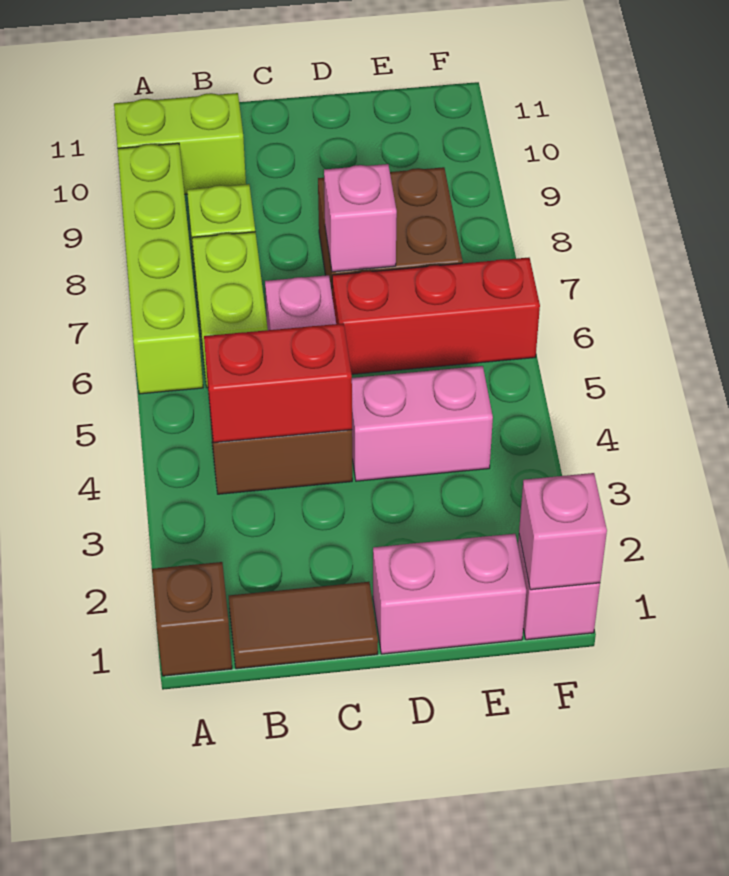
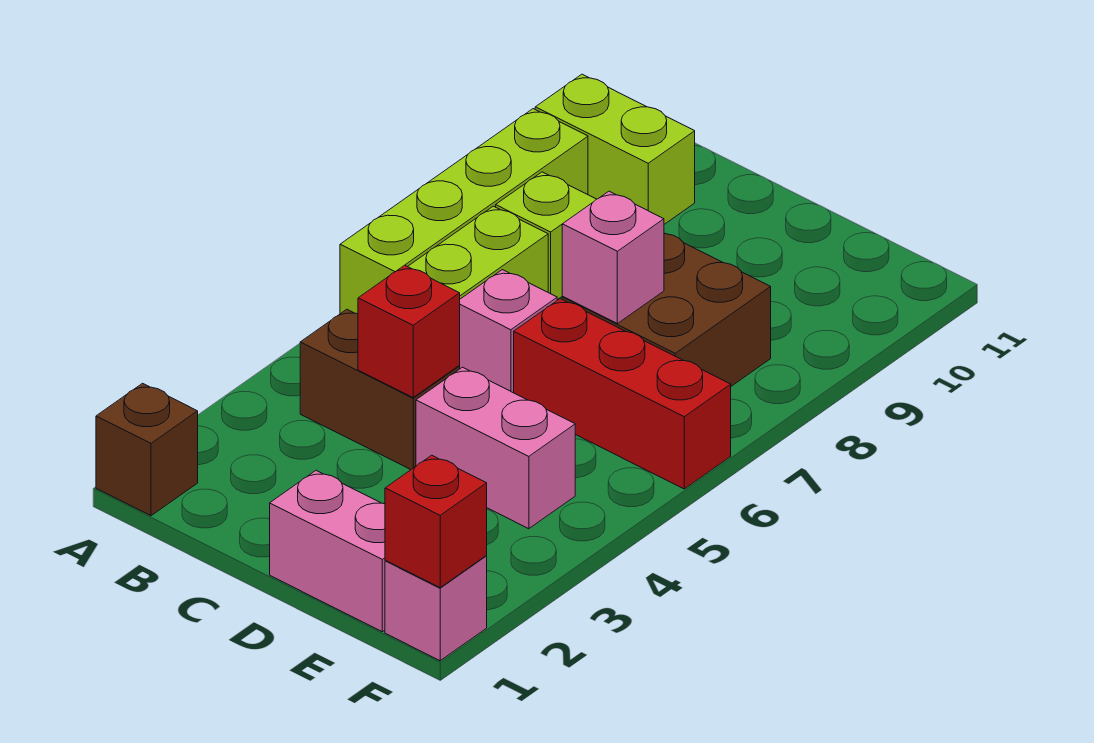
brown tile B1:C1 level 1 -> none
red brick B4:C4 level 2 -> red brick C4 level 2
pink brick F1 level 2 -> red brick F1 level 2

